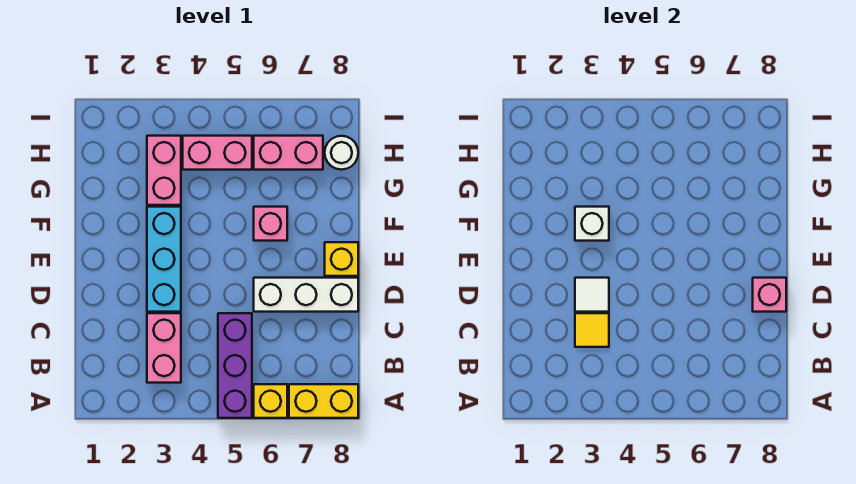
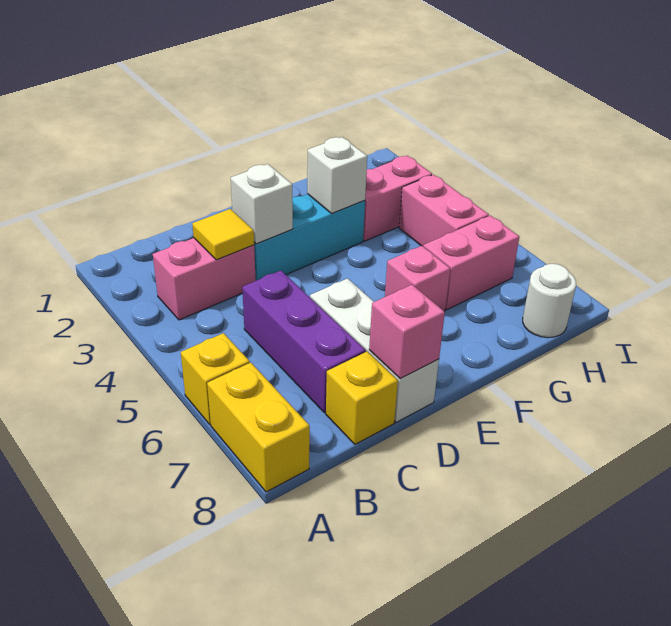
purple brick A5:C5 level 1 -> purple brick C5:C7 level 1
white tile D3 level 2 -> white brick D3 level 2
yellow brick E8 level 1 -> yellow brick C8 level 1
pink brick H6:H7 level 1 -> pink brick G6:H6 level 1

